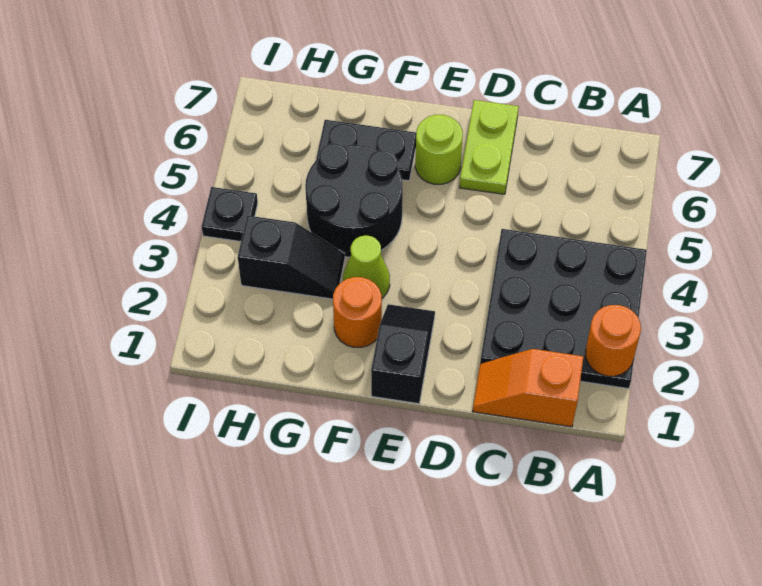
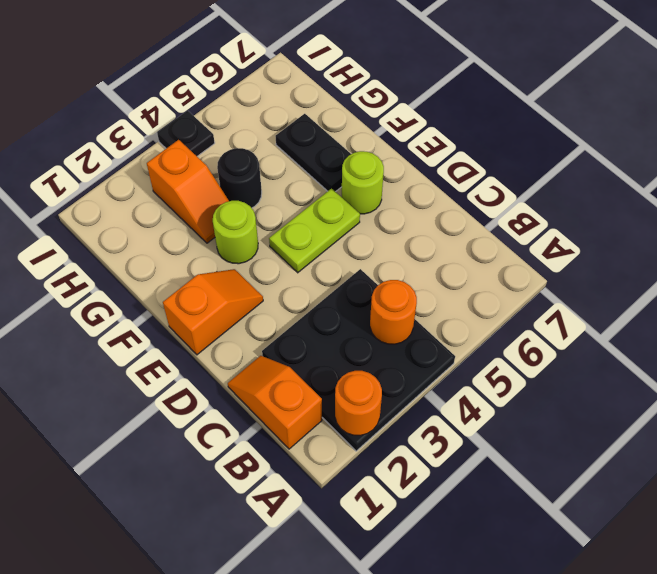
lime plate D6:D7 level 1 -> lime plate E4:E5 level 1
black slope E1:E2 level 1 top 1 -> orange slope E1:E2 level 1 top 1
orange round brick F2 level 1 -> orange round brick B4 level 2
lime cone F3 level 1 -> lime round brick F3 level 1
black round brick F4:G5 level 1 -> black round brick G4 level 1
black slope G3:H3 level 1 top H -> orange slope G3:H3 level 1 top H

